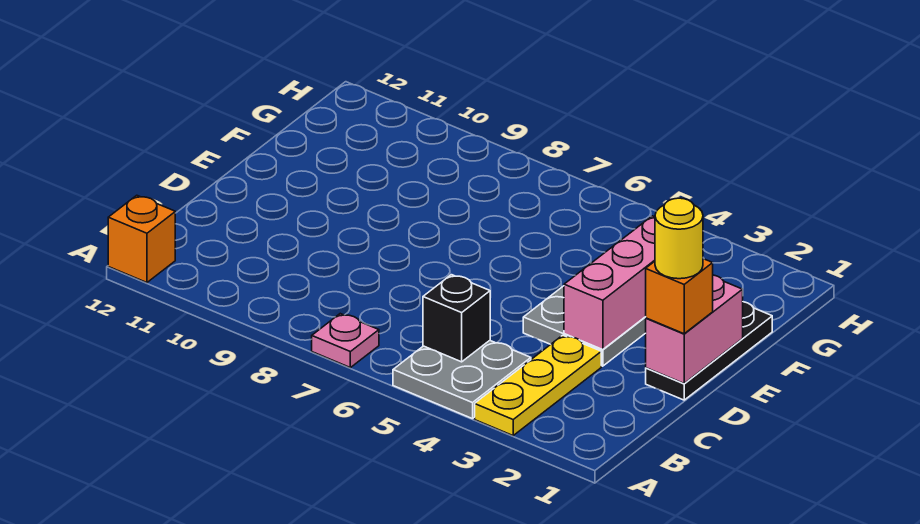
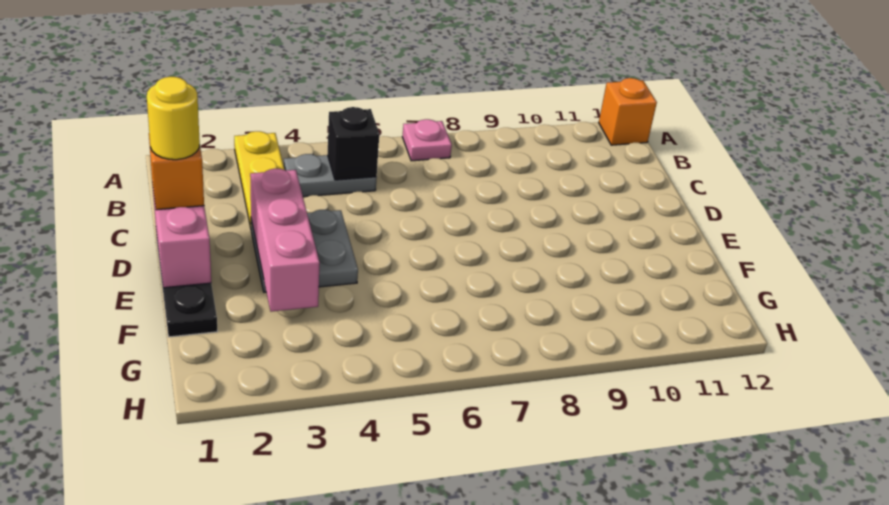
grey plate A4:B5 level 1 -> grey plate B4:B5 level 1

